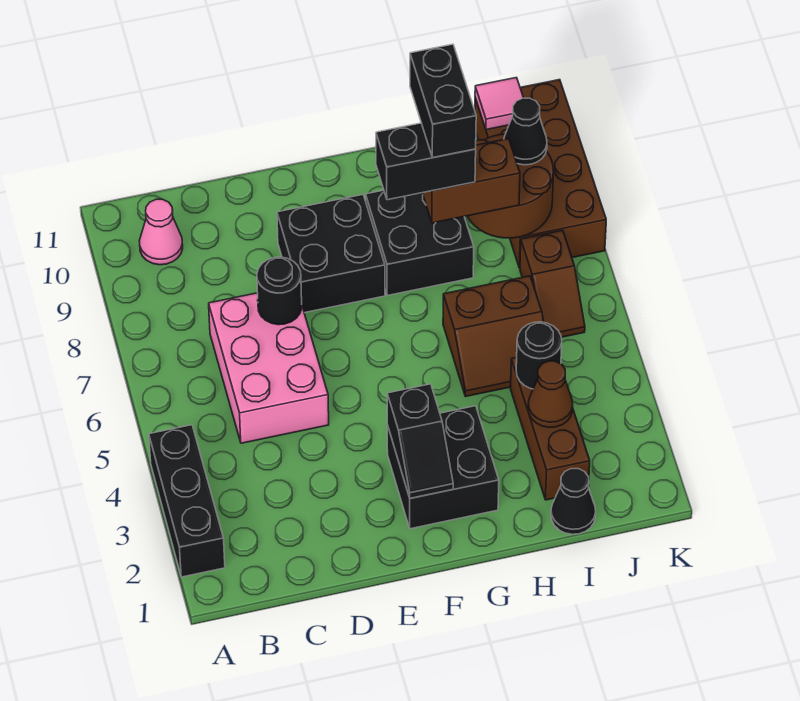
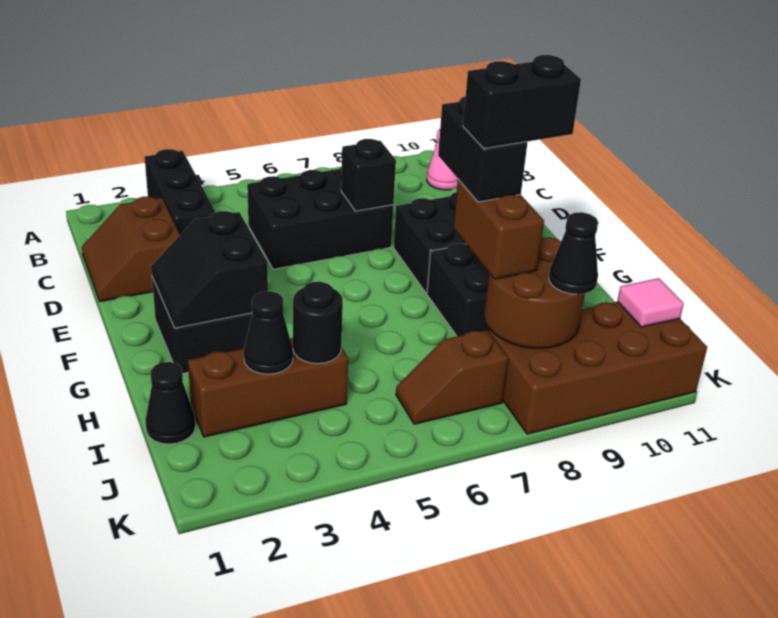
black brick A2:A4 level 1 -> black brick A3:C3 level 1
pink brick C5:D7 level 1 -> black brick C5:D7 level 1
black round brick D7 level 2 -> black brick D7 level 2
black slope F2:F3 level 2 top 3 -> black slope F2:G3 level 2 top 3
brown slope H5:I6 level 1 top 6 -> brown slope C1:D2 level 1 top 2
brown cone I3 level 2 -> black cone I3 level 2

